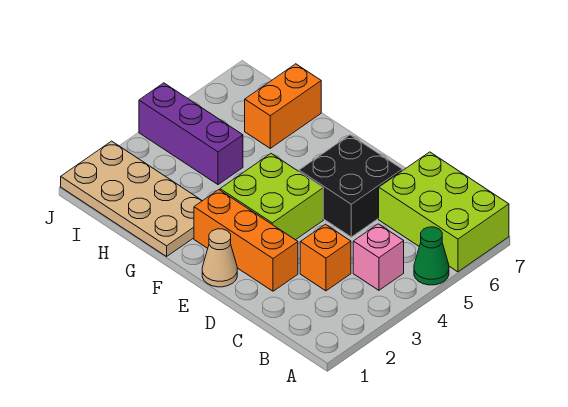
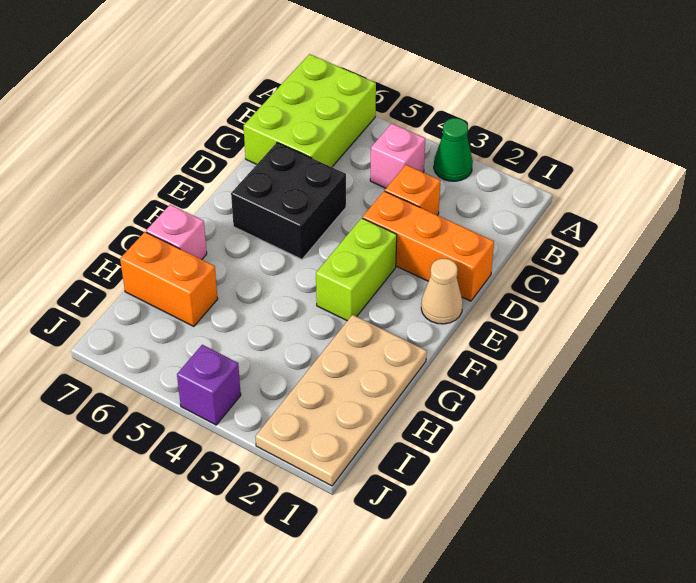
green cone A5 level 1 -> green cone A3 level 1
orange brick D2:F2 level 1 -> orange brick D1:D3 level 1
lime brick E3:F4 level 1 -> lime brick E3:F3 level 1
none -> pink brick G7 level 1
purple brick H4:J4 level 1 -> purple brick J4 level 1

